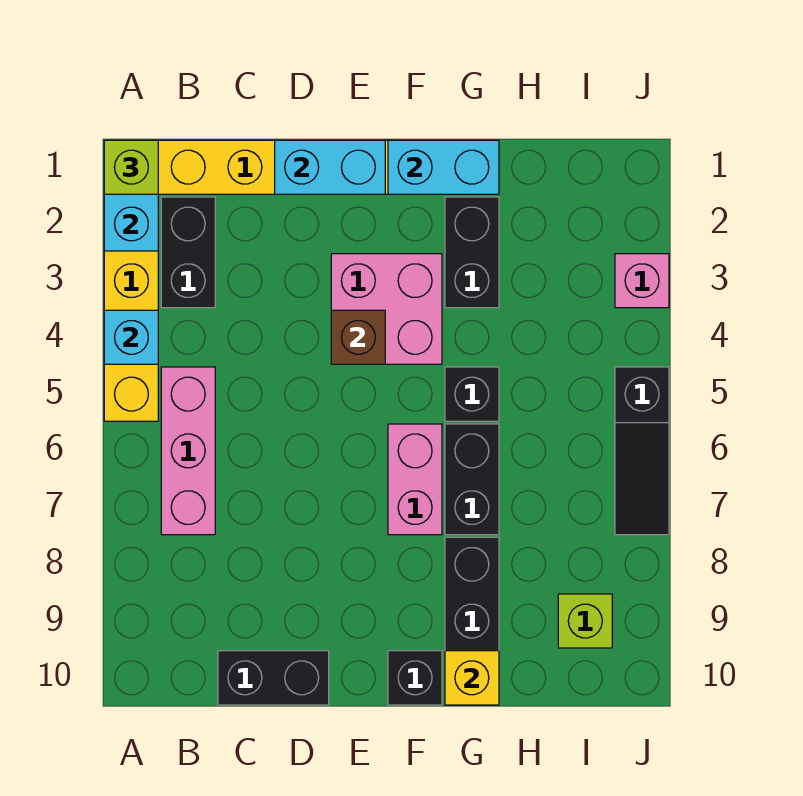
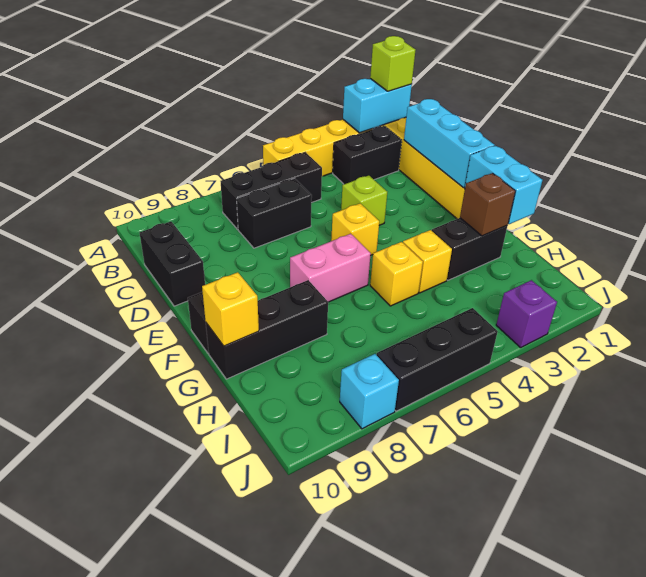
cyan brick A4 level 2 -> cyan brick J8 level 1
pink brick B5:B7 level 1 -> black brick B5:B7 level 1
cyan brick D1:E1 level 2 -> cyan brick C1:E1 level 2
pink brick E3:F4 level 1 -> none
brown brick E4 level 2 -> brown brick G2 level 2
none -> yellow brick E5 level 1
none -> yellow brick G4 level 1
black brick G5 level 1 -> yellow brick G5 level 1
black brick G6:G7 level 1 -> black brick C6:C7 level 1
lime brick I9 level 1 -> lime brick D4 level 1
pink brick J3 level 1 -> purple brick J3 level 1
black slope J5:J7 level 1 top 5 -> black brick J5:J7 level 1

